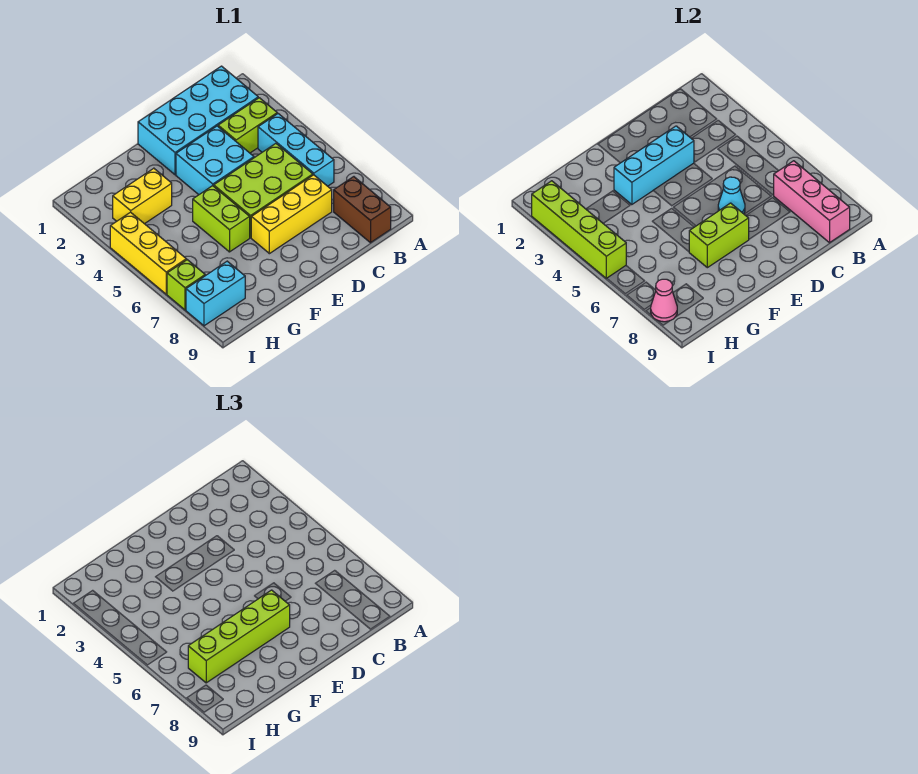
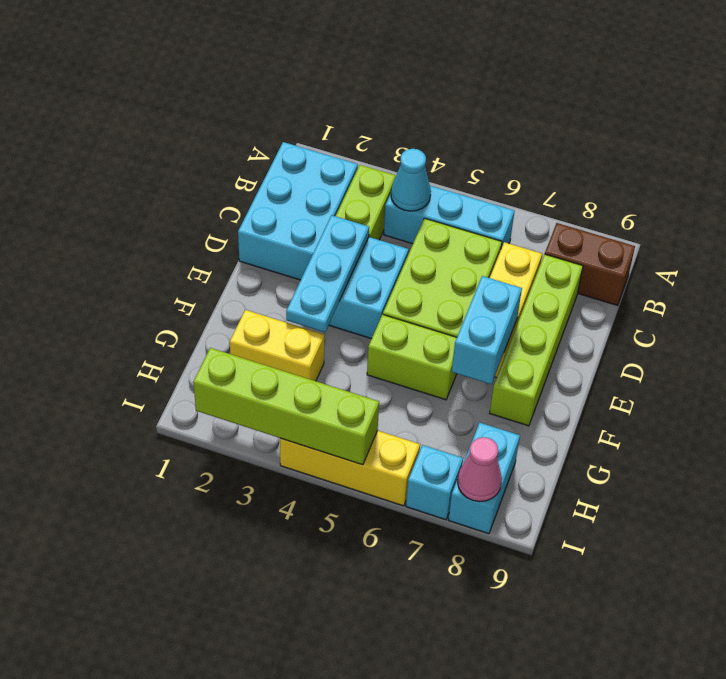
cyan brick B1:E2 level 1 -> cyan brick B1:D2 level 1
pink brick B7:B9 level 2 -> none
cyan brick D3:F3 level 2 -> cyan plate D3:F3 level 2
cyan cone D6 level 2 -> cyan cone B4 level 2
lime brick E7:F7 level 2 -> cyan brick E7:F7 level 2
lime brick E7:H7 level 3 -> lime brick C8:F8 level 1
yellow brick G3:H3 level 1 -> yellow brick G2:G3 level 1
lime brick I7 level 1 -> cyan brick I7 level 1

